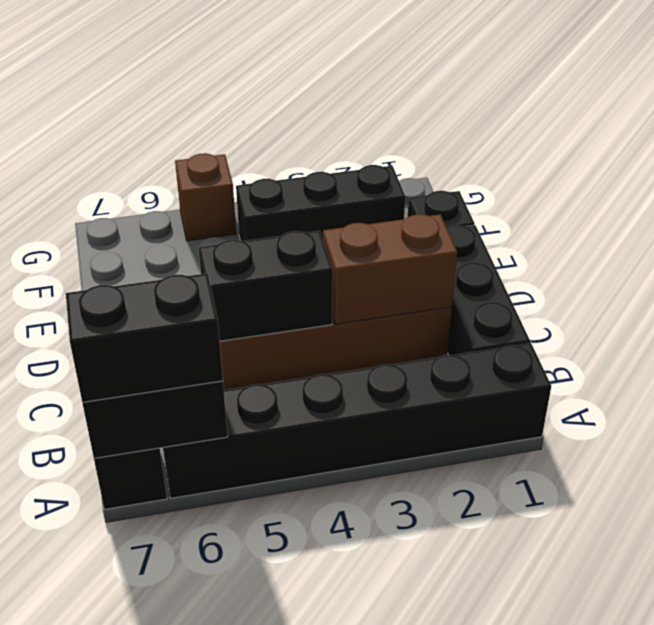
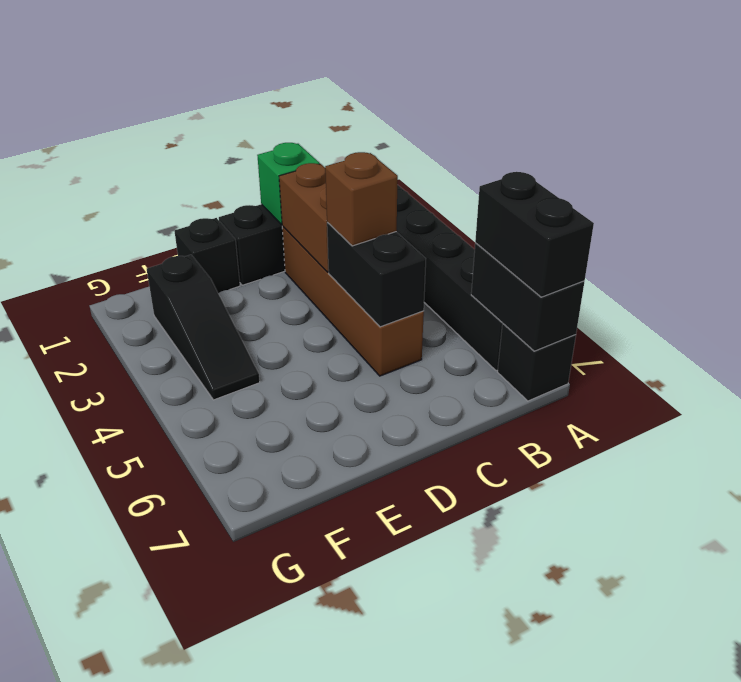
none -> green brick C1 level 2
black brick F2:F4 level 1 -> black slope F2:F4 level 1 top 2
brown brick G5 level 1 -> brown brick C4 level 3

